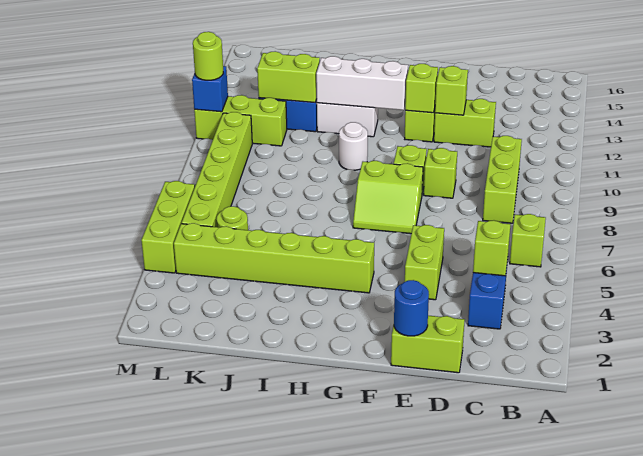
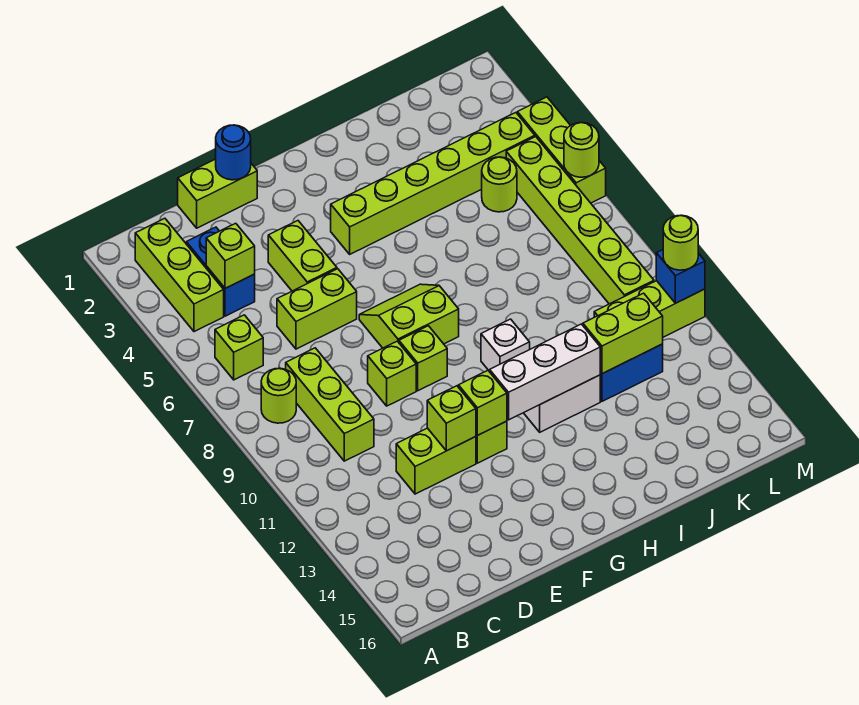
none -> lime brick B2:B4 level 1
none -> lime round brick B8 level 1
none -> lime brick D6:E6 level 1
white round brick H10 level 1 -> white brick H10 level 1
none -> lime round brick M6 level 2

